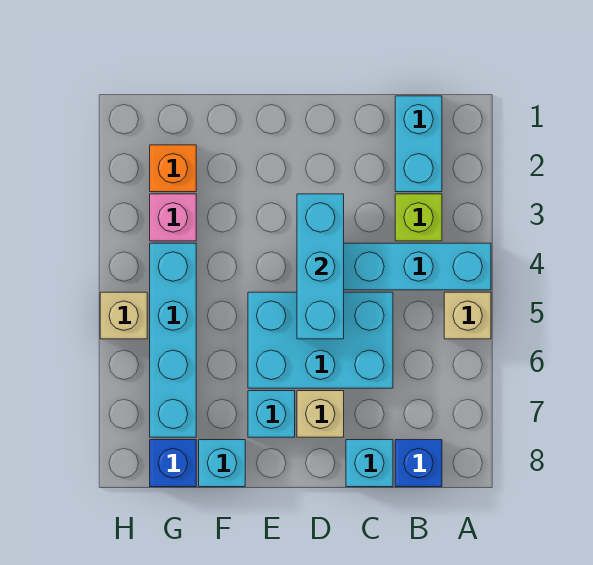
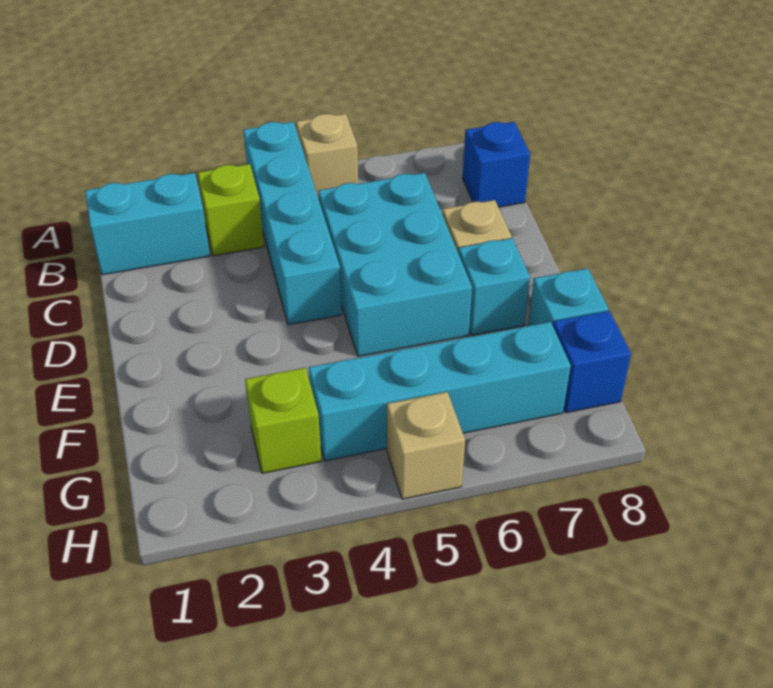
cyan brick C8 level 1 -> none
cyan brick D3:D5 level 2 -> none
orange brick G2 level 1 -> none
pink brick G3 level 1 -> lime brick G3 level 1

